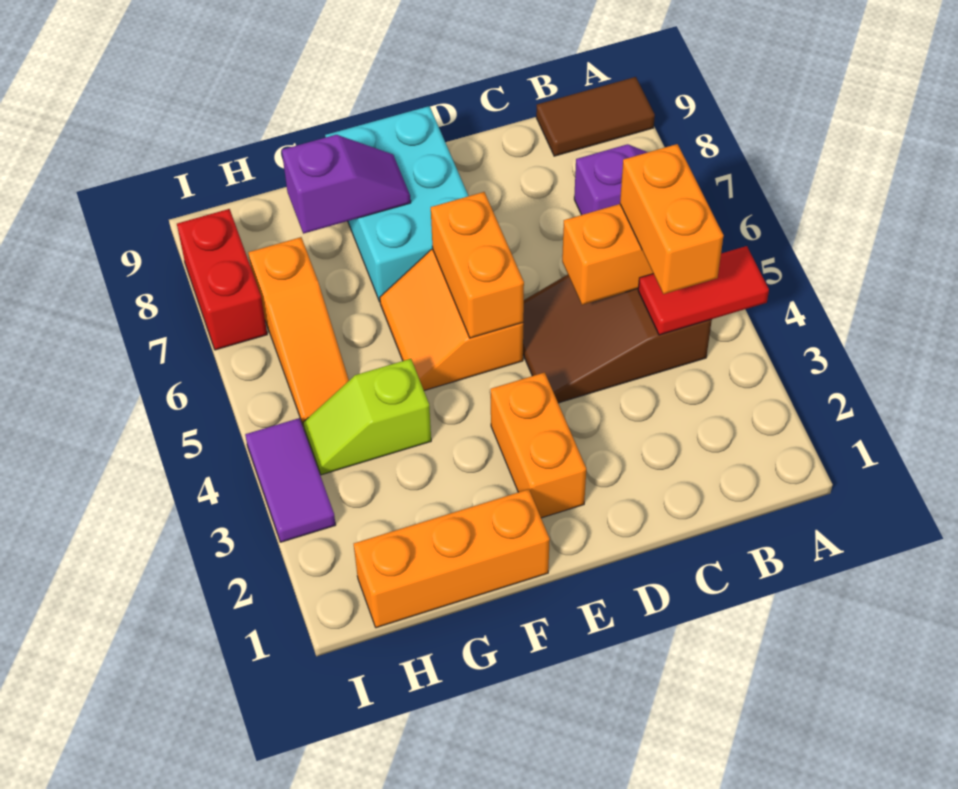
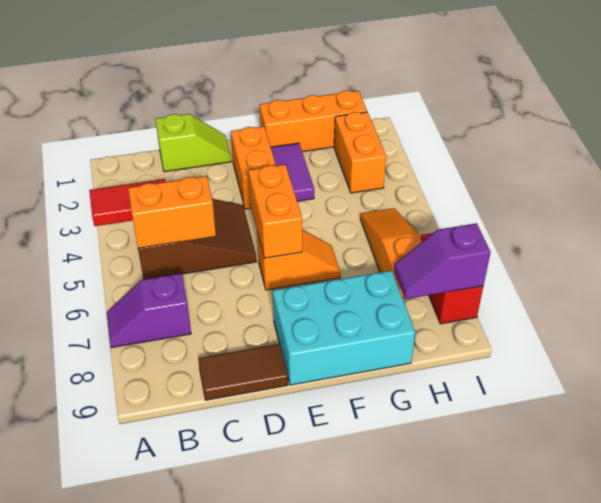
brown tile A9:B9 level 1 -> brown tile C9:D9 level 1
orange brick B4:B5 level 3 -> orange brick H2:H3 level 1
orange slope E5:F6 level 1 top E -> orange slope E6:F6 level 1 top E
cyan brick E7:F9 level 1 -> cyan brick E8:G9 level 1
purple slope F8:G8 level 2 top G -> purple slope H8:I8 level 2 top I
lime slope G4:H4 level 1 top G -> lime slope C1:D1 level 1 top C
purple tile I3:I4 level 1 -> purple tile F2:F3 level 1

